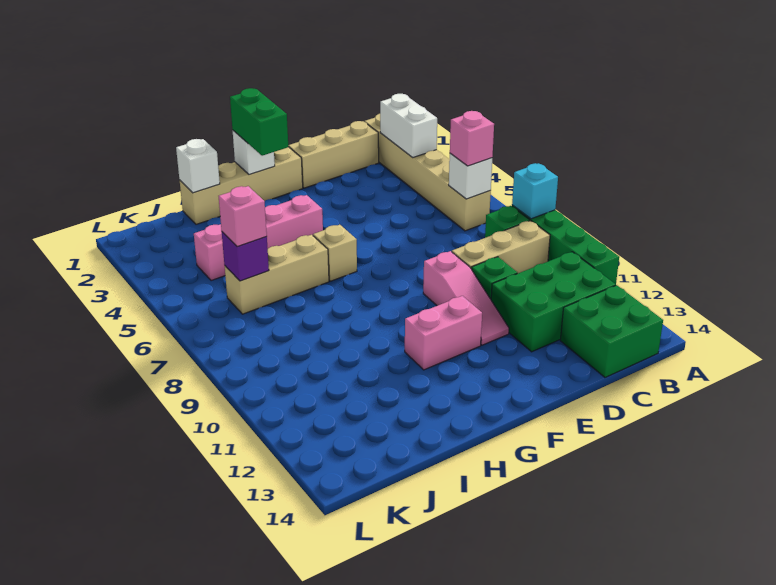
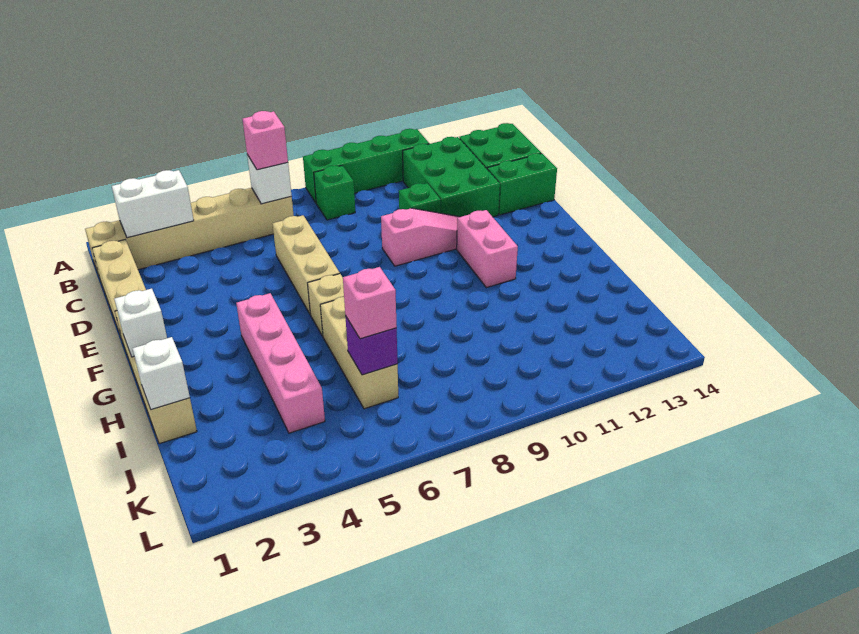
cyan brick A8 level 2 -> none
tan brick B9:D9 level 1 -> tan brick D6:F6 level 1
green brick G1:G2 level 3 -> green brick D13:D14 level 1

